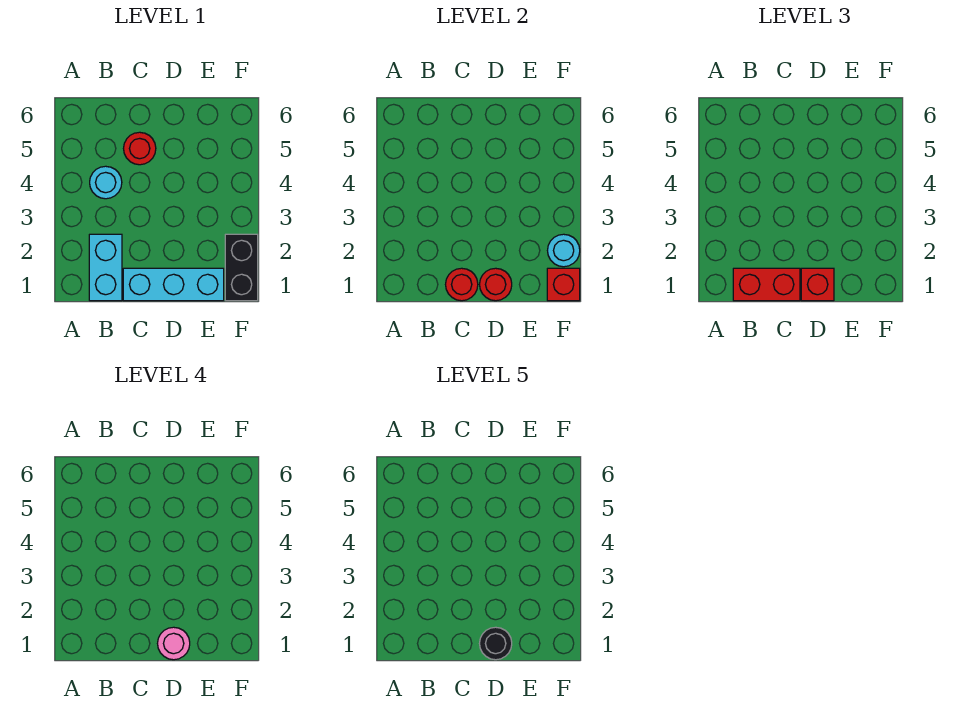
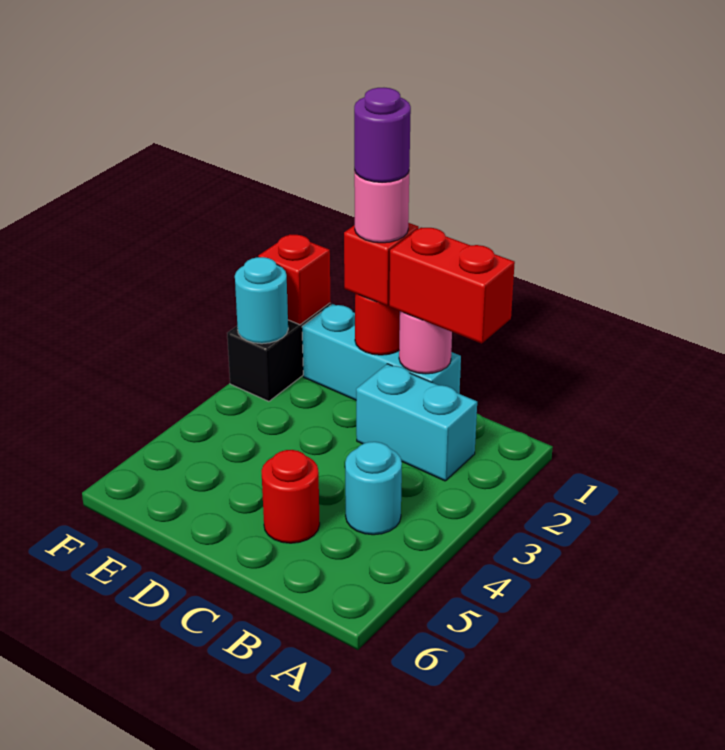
cyan brick B1:B2 level 1 -> cyan brick B2:C2 level 1
red round brick C1 level 2 -> pink round brick C1 level 2
black round brick D1 level 5 -> purple round brick D1 level 5

